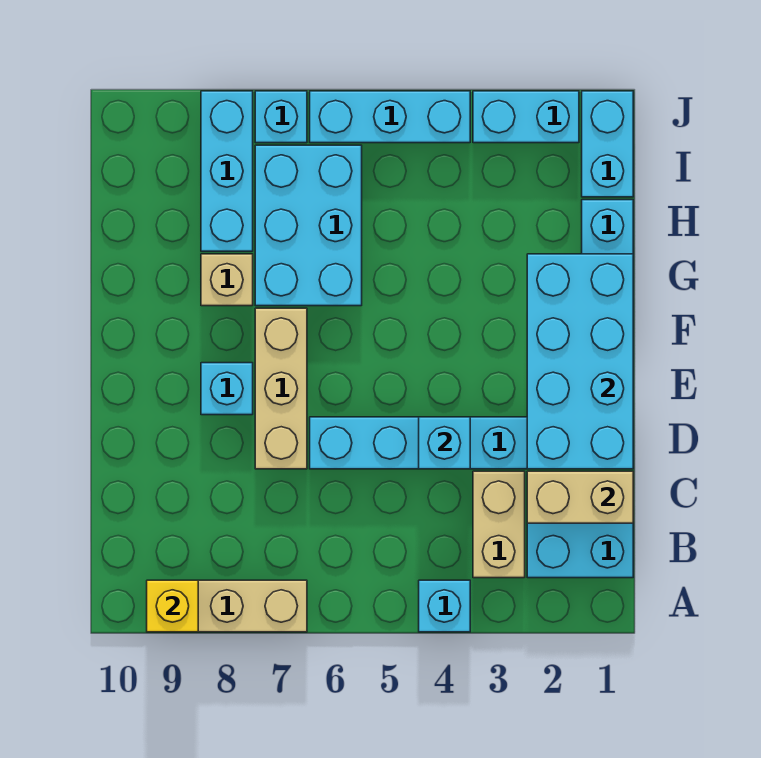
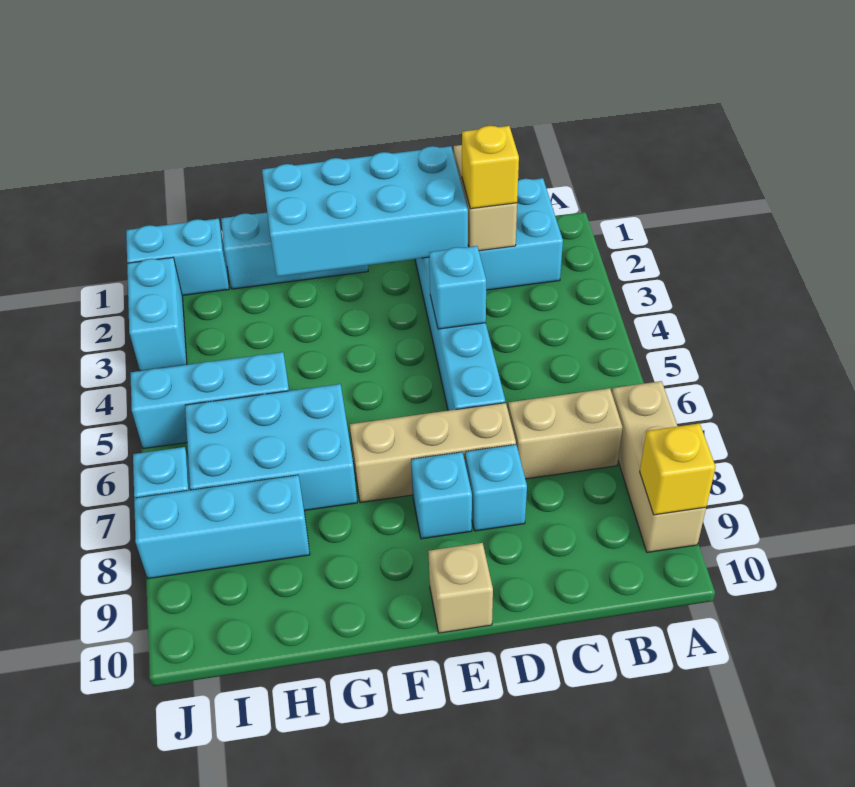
cyan brick A4 level 1 -> cyan brick D8 level 1
tan brick B3:C3 level 1 -> tan brick B7:C7 level 1
none -> yellow brick C2 level 3
tan brick G8 level 1 -> tan brick E10 level 1
cyan brick J4:J6 level 1 -> cyan brick H5:J5 level 1

